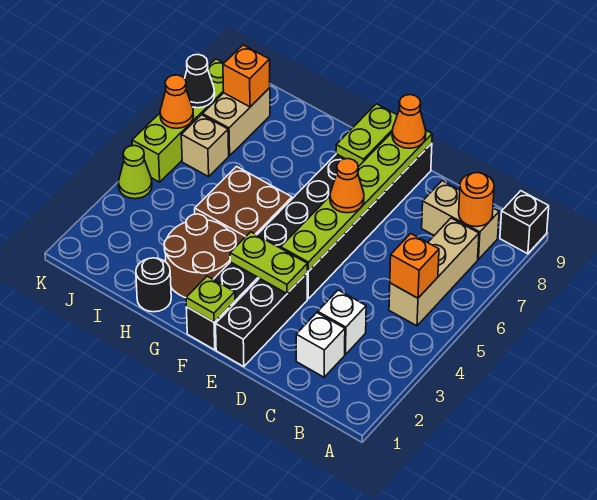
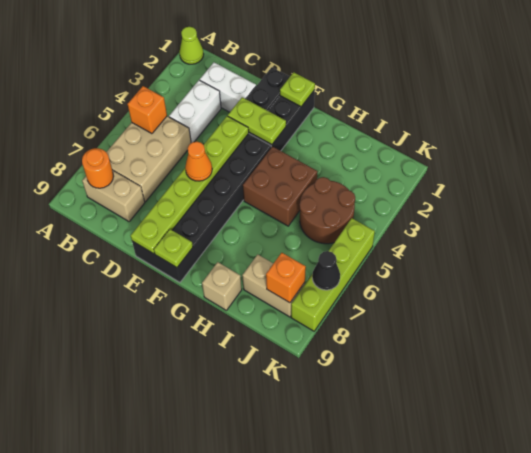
black brick A9 level 1 -> none
tan brick B5:B7 level 1 -> tan brick B5:C7 level 1
white brick C2 level 1 -> white brick C2:D2 level 1
white brick C3 level 1 -> white brick C3:C4 level 1
orange cone E9 level 3 -> none
lime plate F8:F9 level 2 -> lime plate F9 level 2
brown round brick G2:H3 level 1 -> brown round brick I4:J5 level 1
black round brick H1 level 1 -> none
tan brick J6 level 1 -> tan brick H9 level 1
tan brick J7:J8 level 1 -> tan brick I8:J8 level 1
lime cone K4 level 1 -> lime cone A1 level 1
orange cone K6 level 2 -> none

